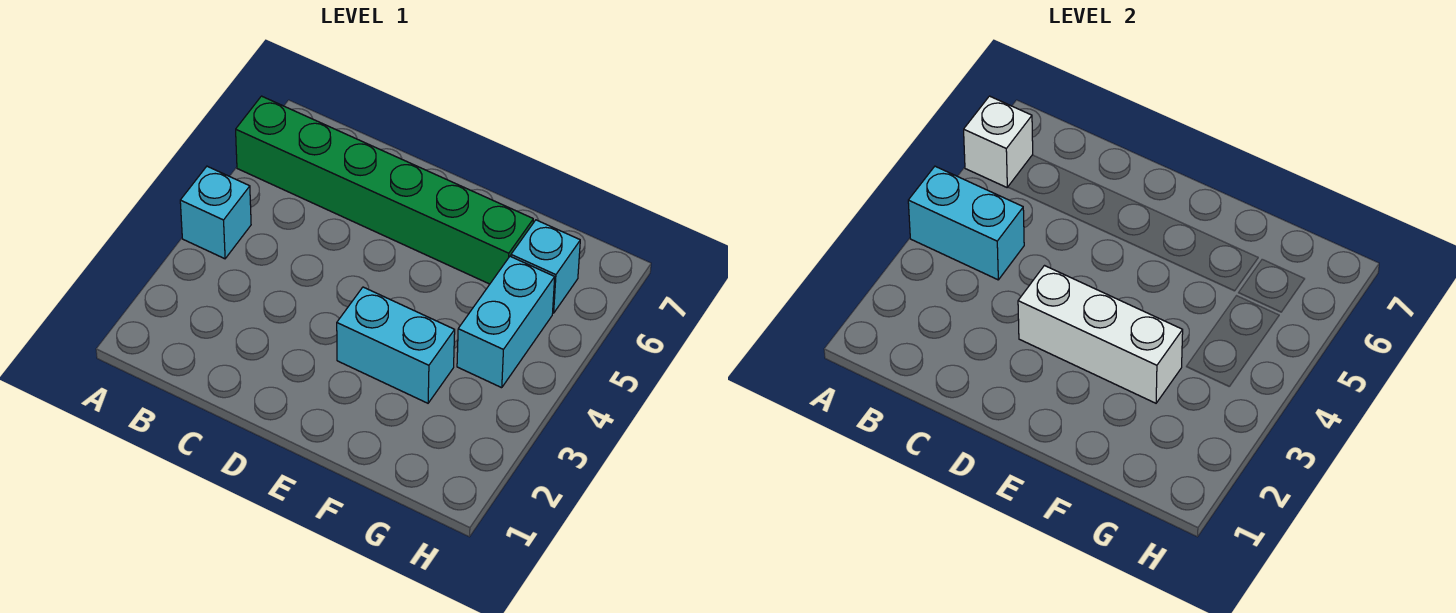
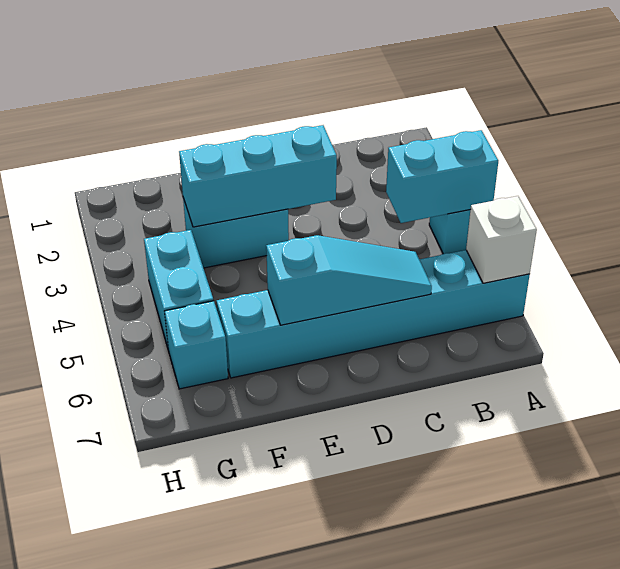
green brick A6:F6 level 1 -> cyan brick A6:F6 level 1
none -> cyan slope C6:E6 level 2 top E
white brick D3:F3 level 2 -> cyan brick D3:F3 level 2

